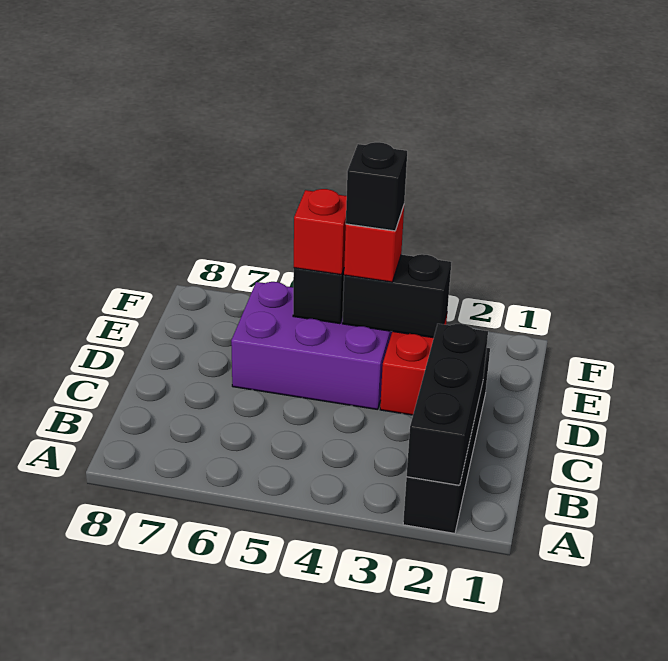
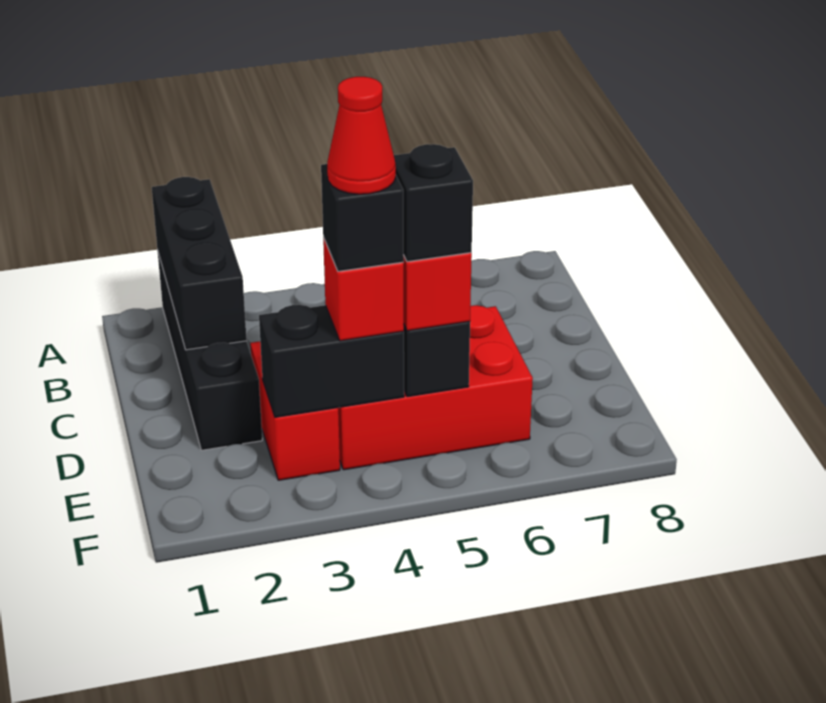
purple brick D4:E6 level 1 -> red brick D4:E6 level 1
none -> red cone E4 level 5
none -> black brick E5 level 4

